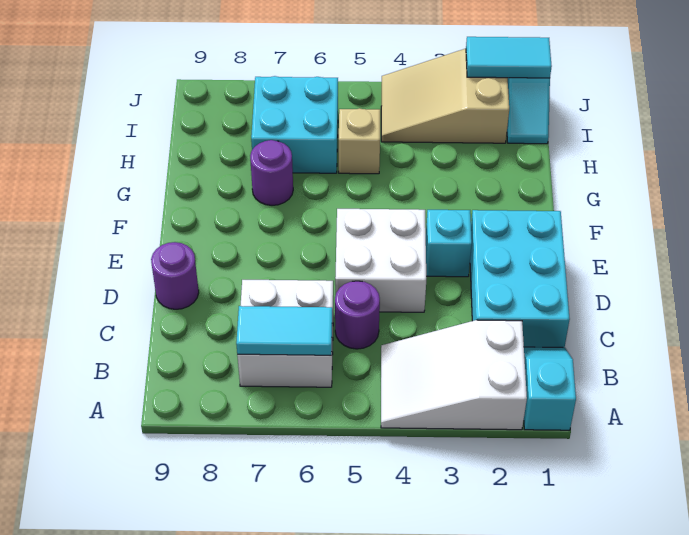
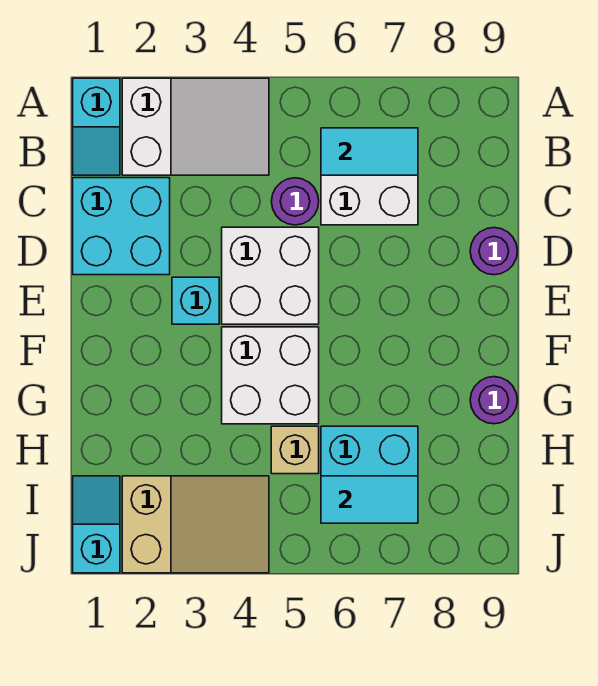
cyan brick C1:E2 level 1 -> cyan brick C1:D2 level 1
none -> white brick F4:G5 level 1
purple round brick G7 level 1 -> purple round brick G9 level 1
cyan tile J1:J2 level 2 -> cyan tile I6:I7 level 2

